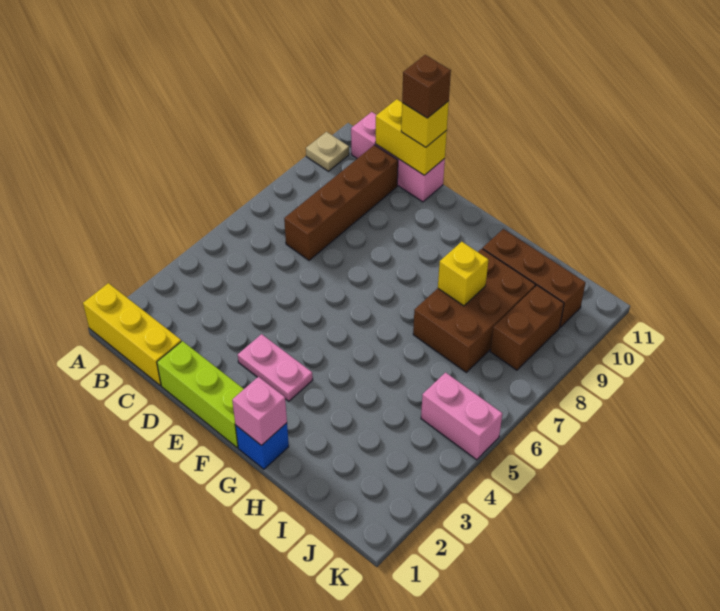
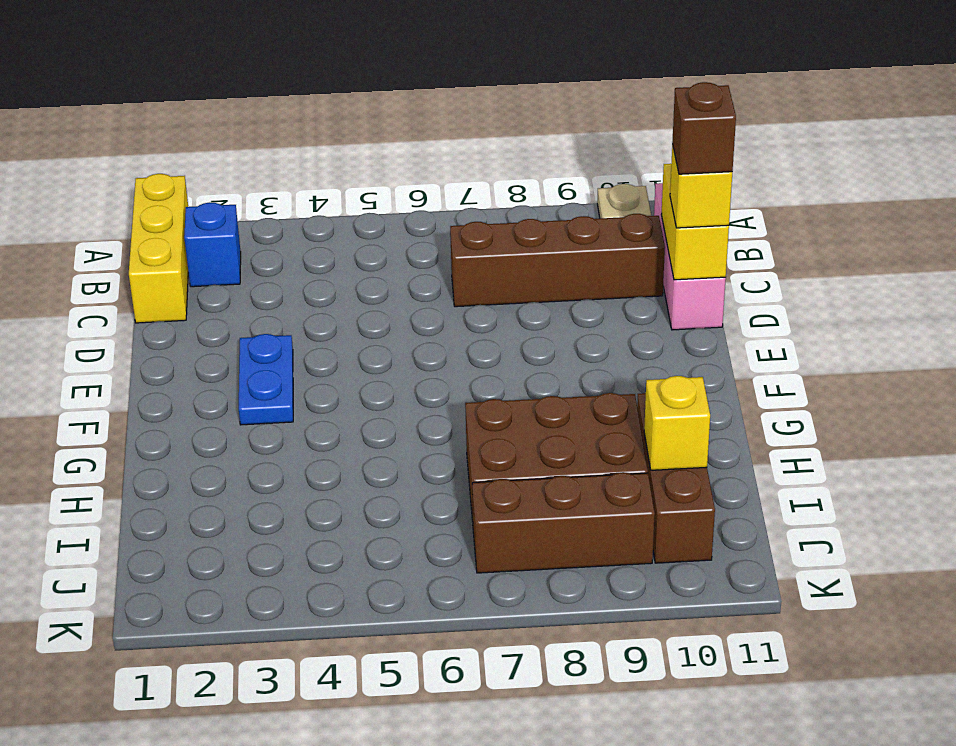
lime brick D1:F1 level 1 -> none
pink plate E3:F3 level 1 -> blue plate E3:F3 level 1
blue brick G1 level 1 -> blue brick B2 level 1
pink brick G1 level 2 -> none
yellow brick H8 level 2 -> yellow brick I10 level 2
pink brick J5:K5 level 1 -> none
brown brick J8:J9 level 1 -> brown brick J7:J9 level 1

